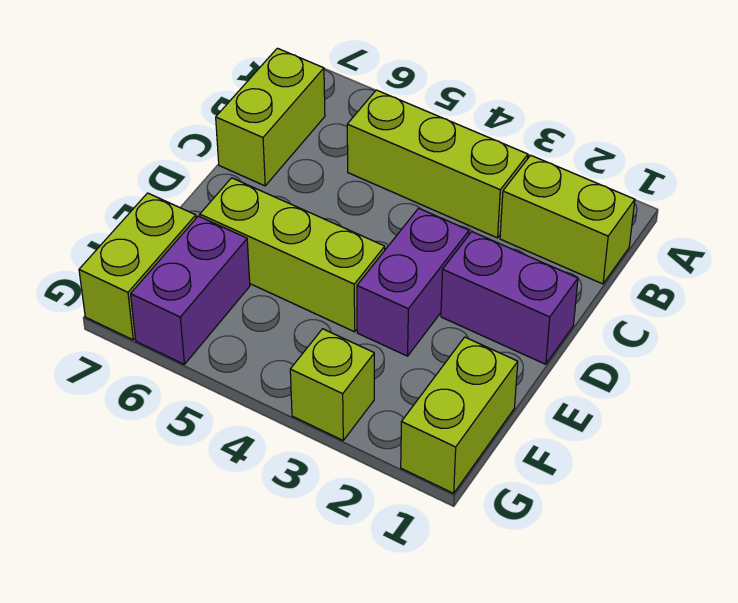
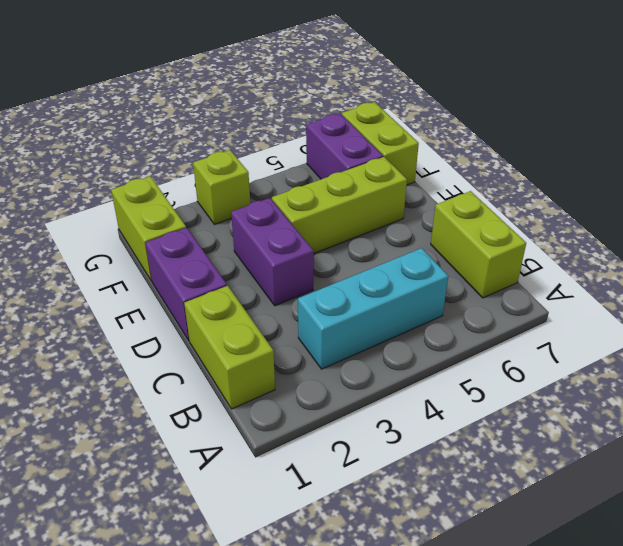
lime brick B1:B2 level 1 -> lime brick B1:C1 level 1
lime brick B3:B5 level 1 -> cyan brick B3:B5 level 1
purple brick D1:D2 level 1 -> purple brick D1:E1 level 1

